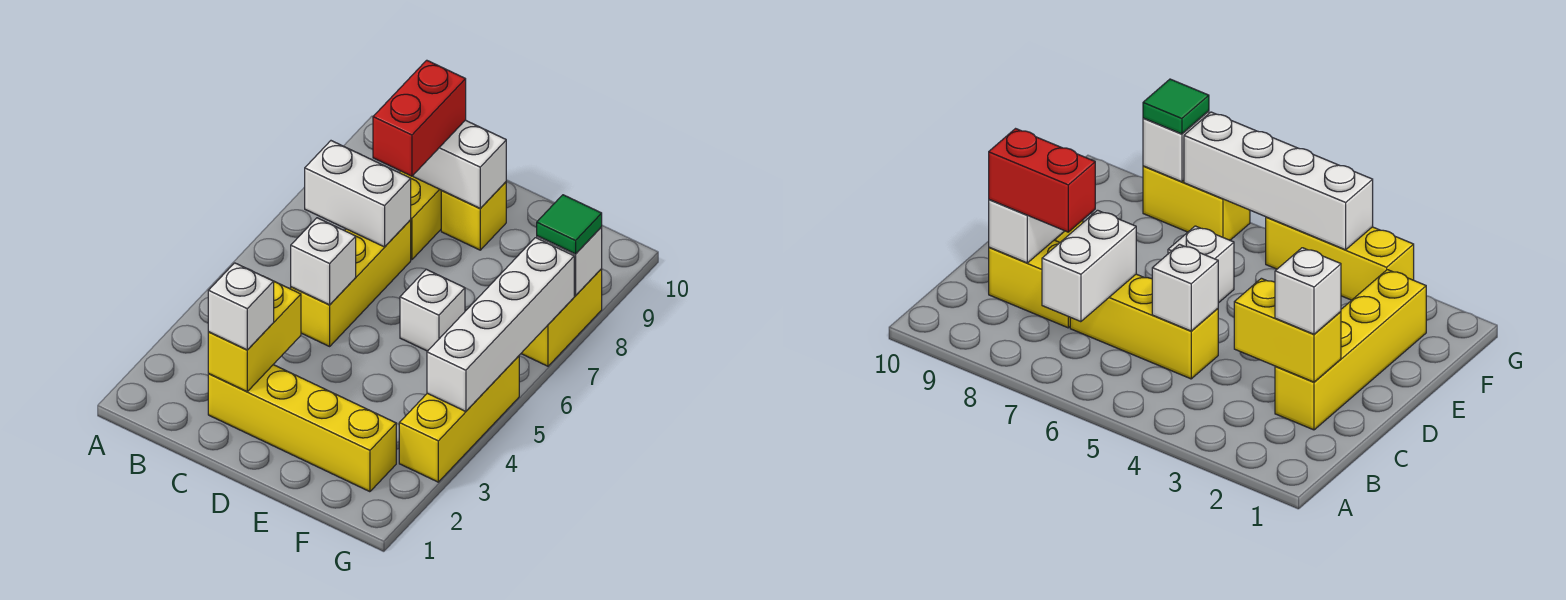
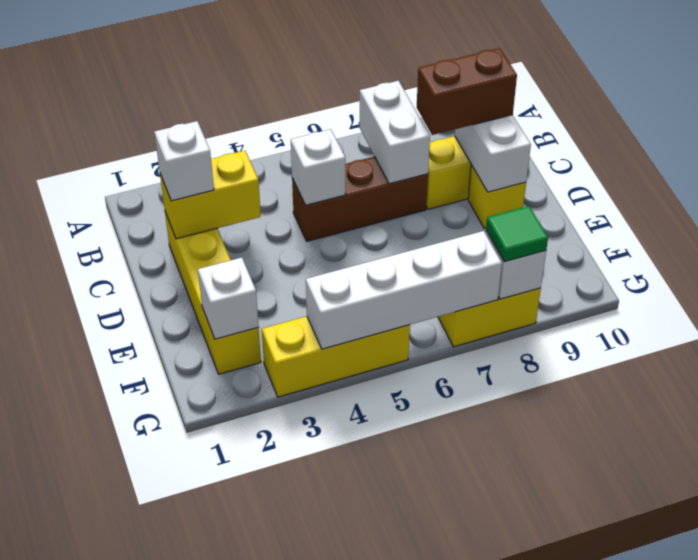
yellow brick C5:C7 level 1 -> brown brick C5:C7 level 1
red brick C8:C9 level 3 -> brown brick C8:C9 level 3
white brick E6 level 1 -> white brick F2 level 2

